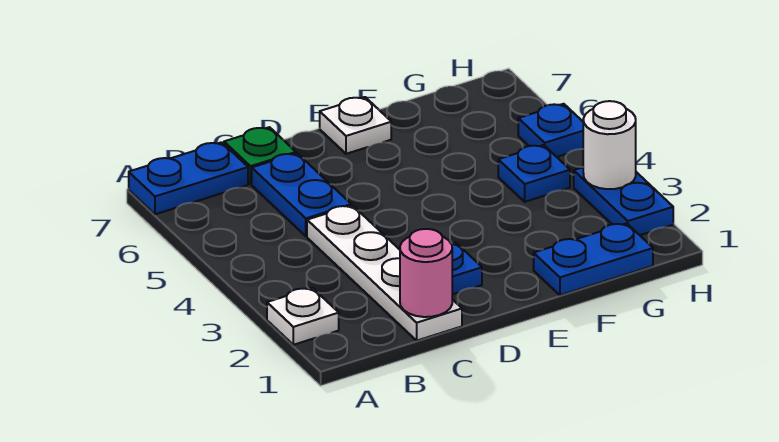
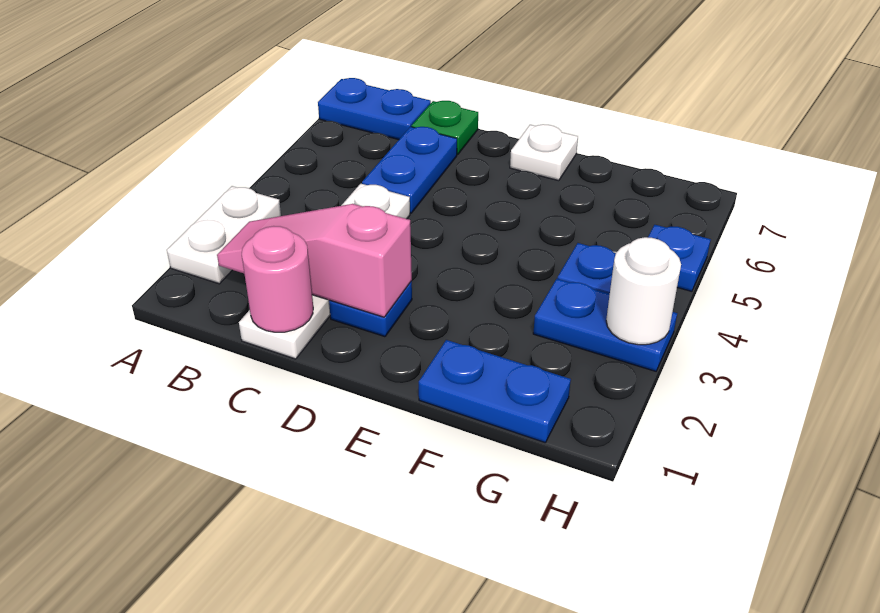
white plate A2 level 1 -> white plate A2:A3 level 1
none -> pink slope B2:D2 level 2 top D
blue plate H2:H3 level 1 -> blue plate G3:H3 level 1

